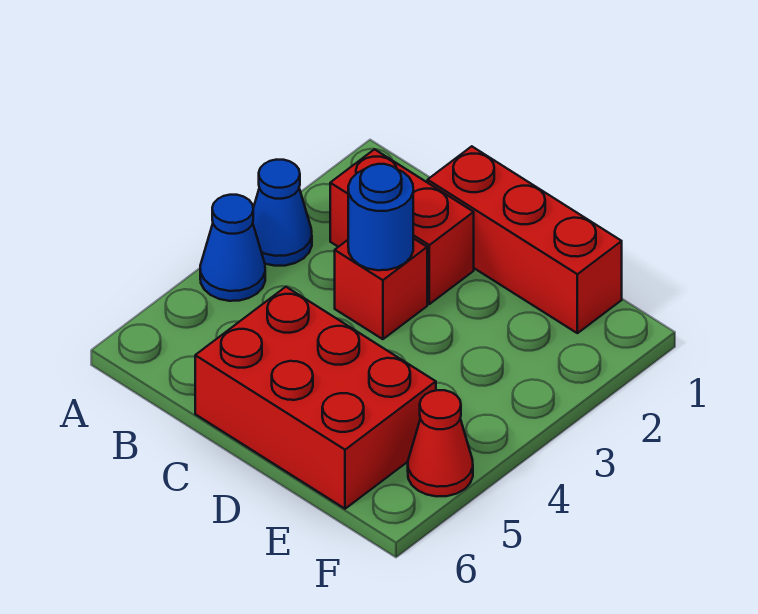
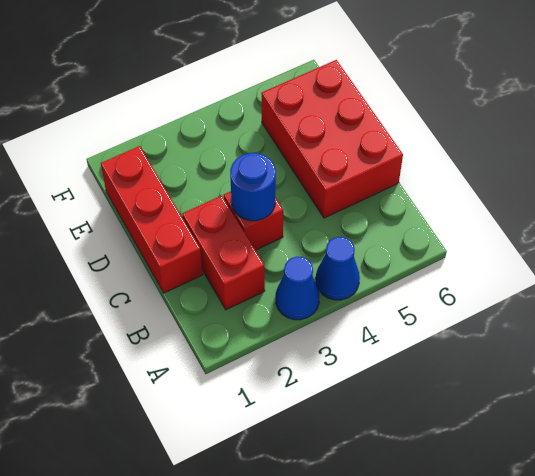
red cone F5 level 1 -> none

